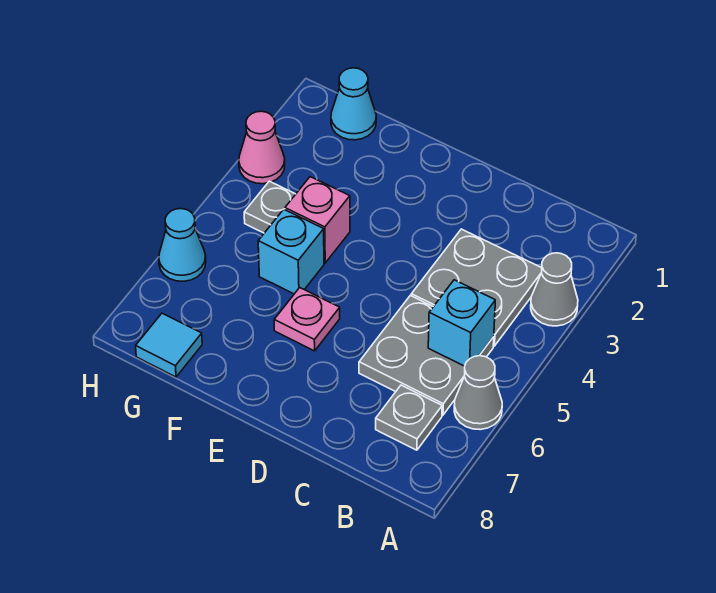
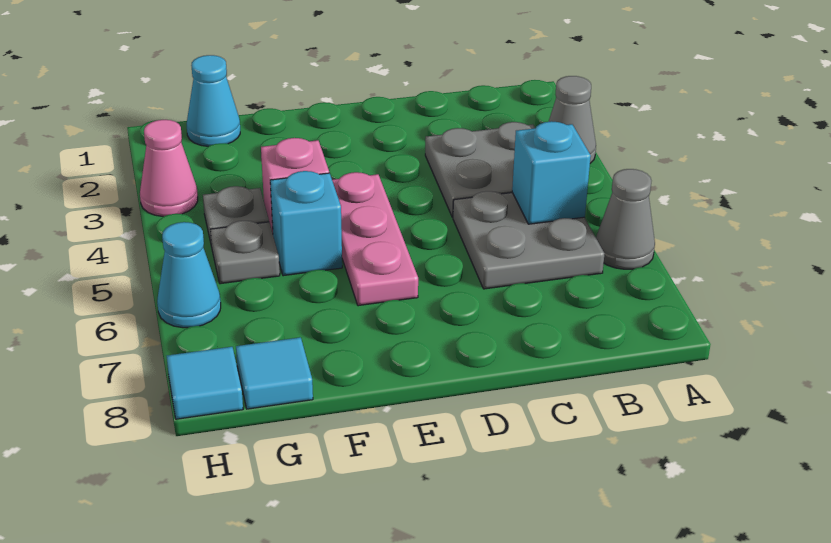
grey plate B7 level 1 -> grey plate G5 level 1
pink plate E6 level 1 -> pink plate E4:E6 level 1
none -> cyan tile H8 level 1

